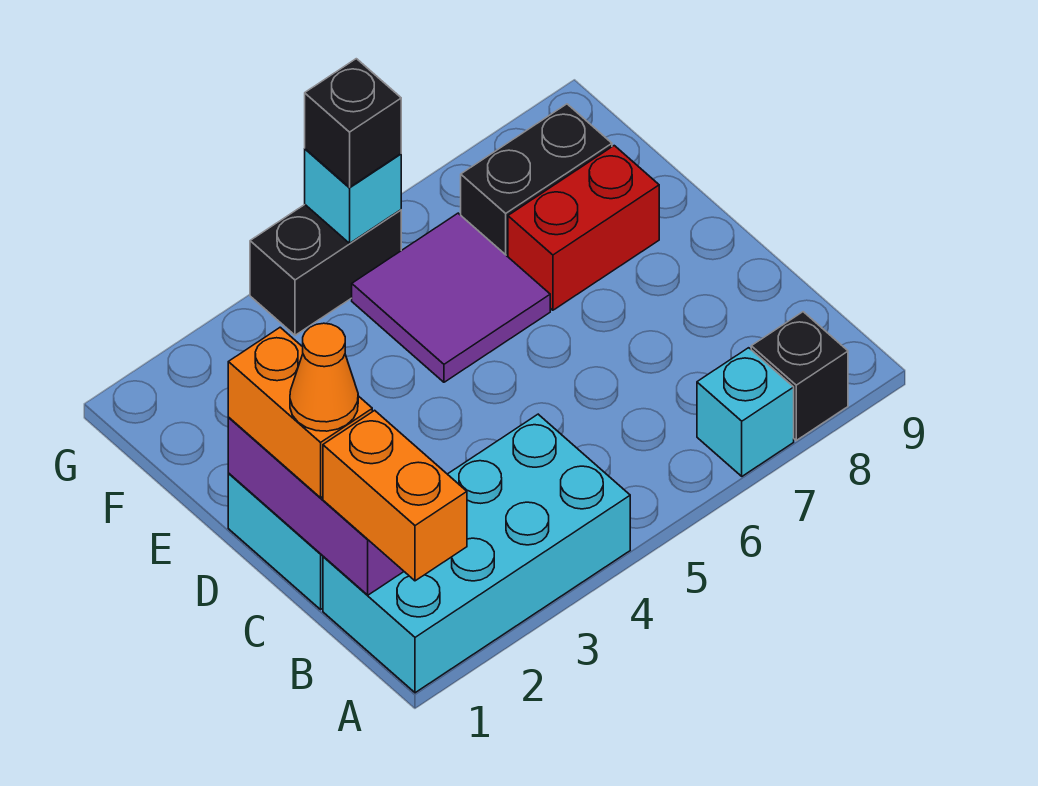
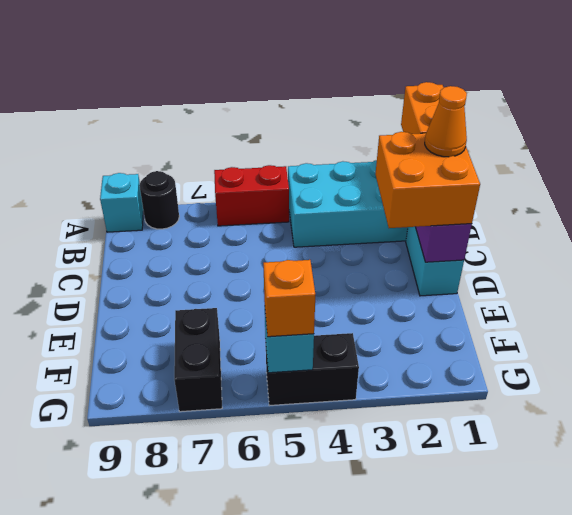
cyan brick A7 level 1 -> cyan brick A9 level 1
black brick A8 level 1 -> black round brick A8 level 1
orange brick C1:D1 level 3 -> orange brick C1:D2 level 3
purple tile E5:F6 level 1 -> none
red brick E7:E8 level 1 -> red brick A5:A6 level 1
black brick F7:F8 level 1 -> black brick F7:G7 level 1
black brick G5 level 3 -> orange brick G5 level 3

